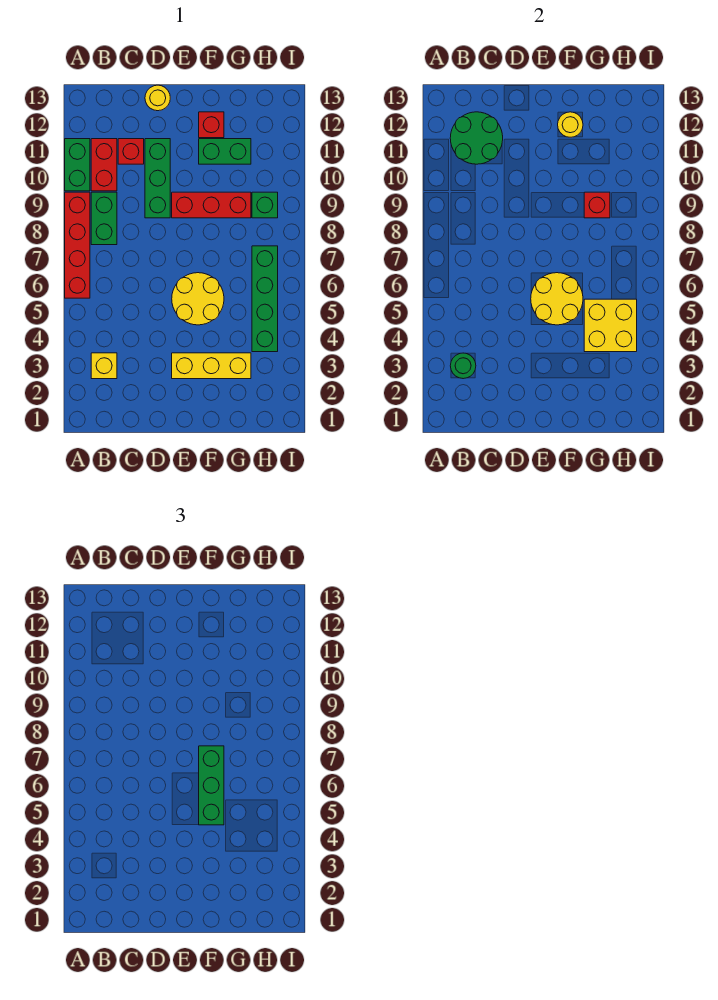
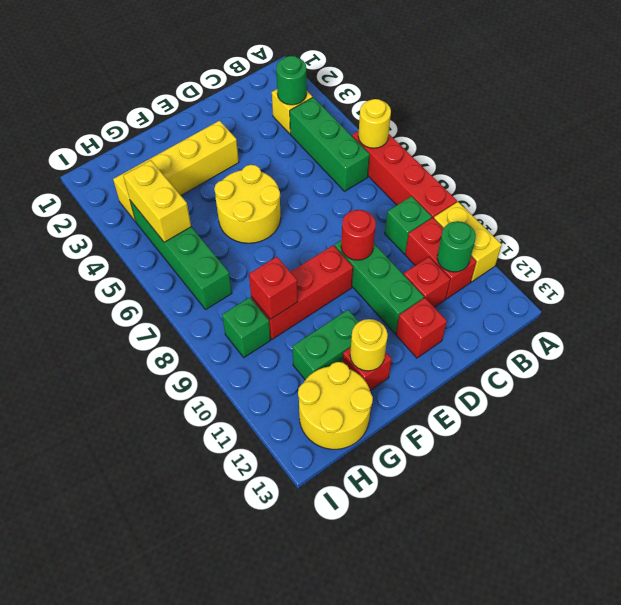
green brick A10:A11 level 1 -> yellow brick A10:A11 level 1
green brick B8:B9 level 1 -> green brick B9 level 1
green round brick B11:C12 level 2 -> green round brick B11 level 2
none -> red round brick D9 level 2
none -> red brick D12 level 1
yellow round brick D13 level 1 -> yellow round brick A6 level 2
yellow brick E3:G3 level 1 -> yellow brick E3:H3 level 1
yellow round brick E5:F6 level 2 -> yellow round brick G12:H13 level 1
green brick F5:F7 level 3 -> green brick B4:B6 level 1
yellow brick G4:H5 level 2 -> yellow brick H4:H5 level 2

